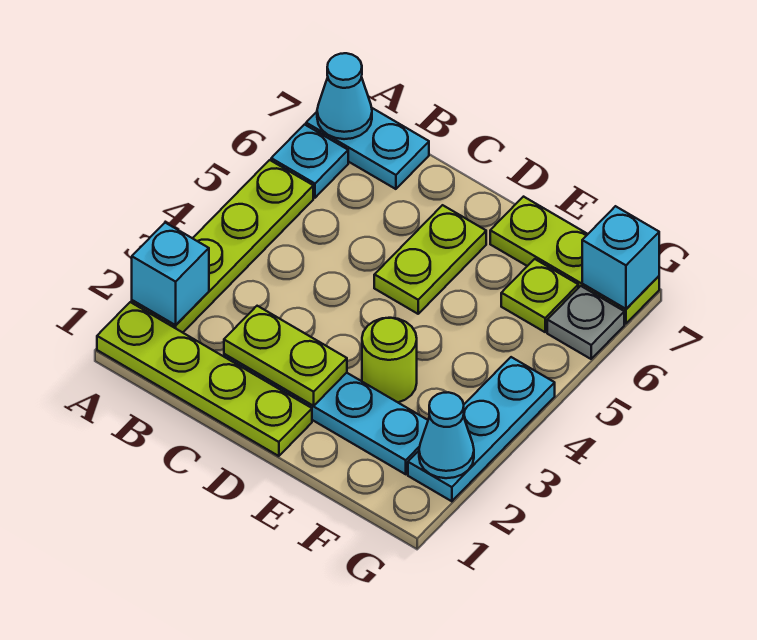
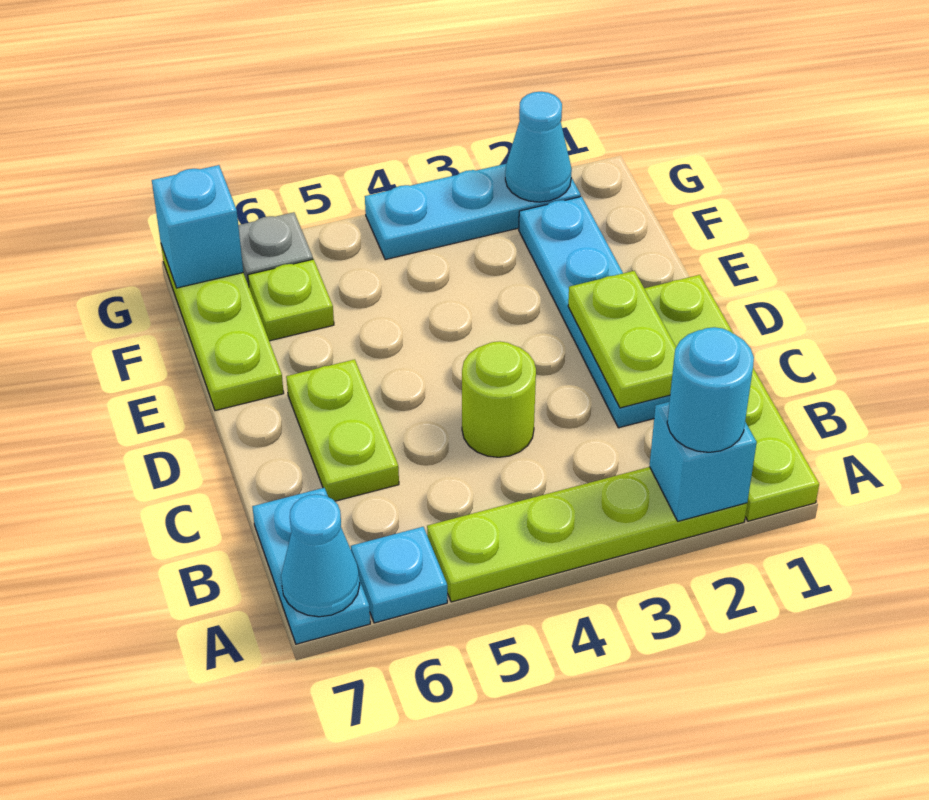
none -> cyan round brick A2 level 3
lime plate D5:D6 level 1 -> lime plate C6:D6 level 1
lime round brick E3 level 1 -> lime round brick C4 level 1

